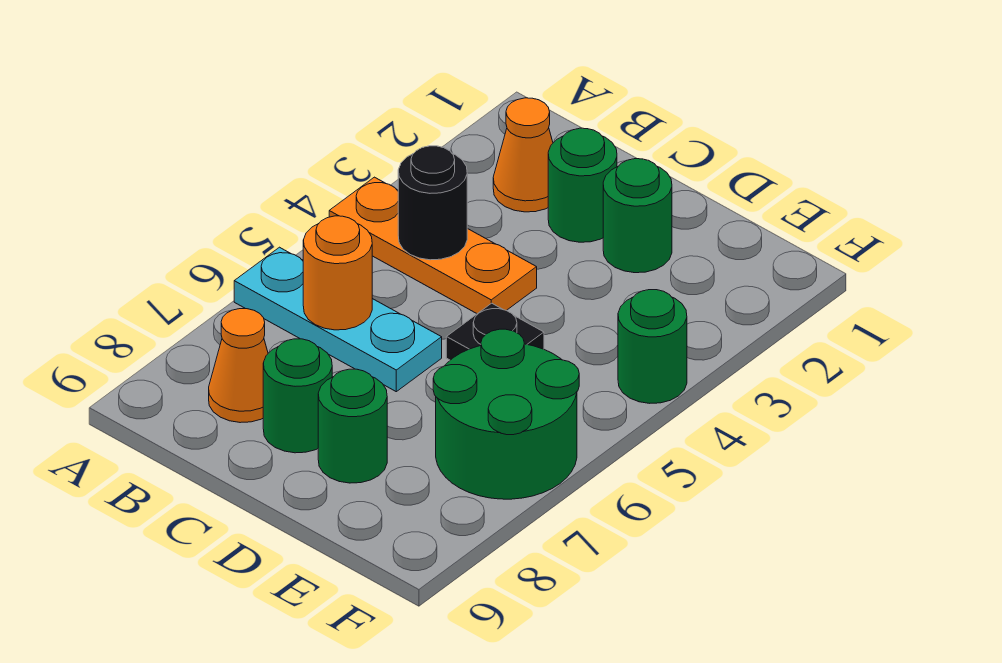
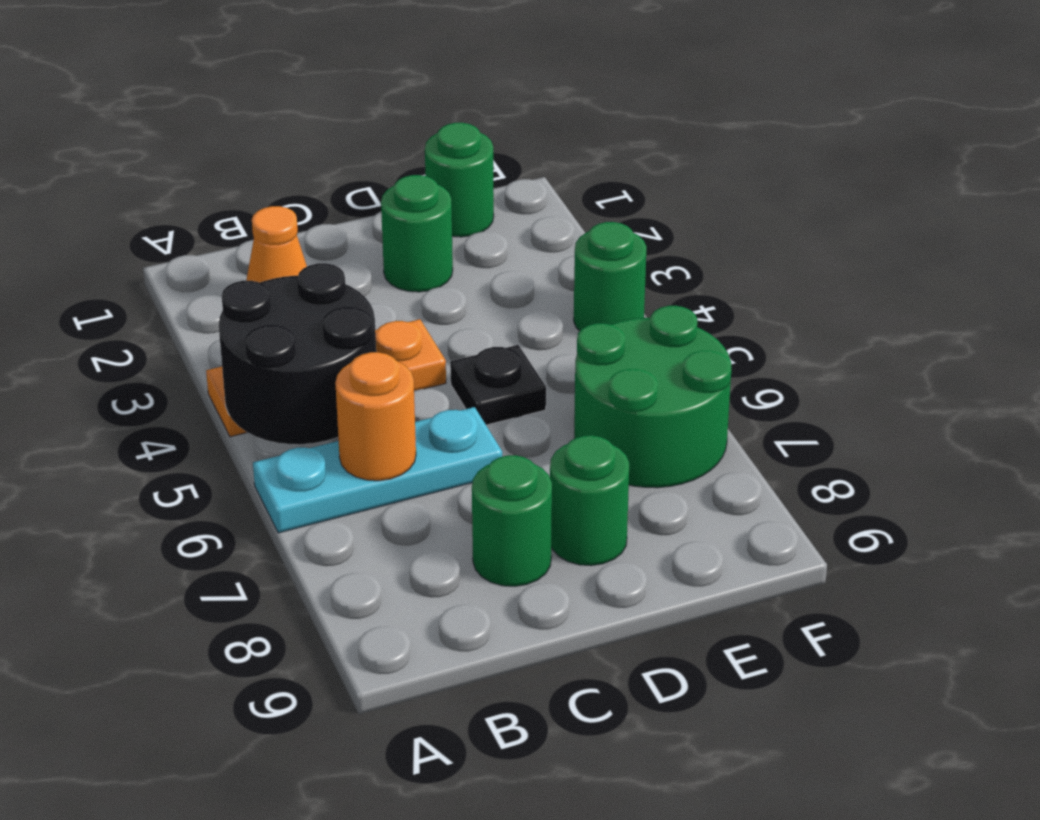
black round brick B4 level 2 -> black round brick A4:B5 level 2
orange cone B8 level 1 -> none
green round brick C2 level 1 -> green round brick E1 level 1

